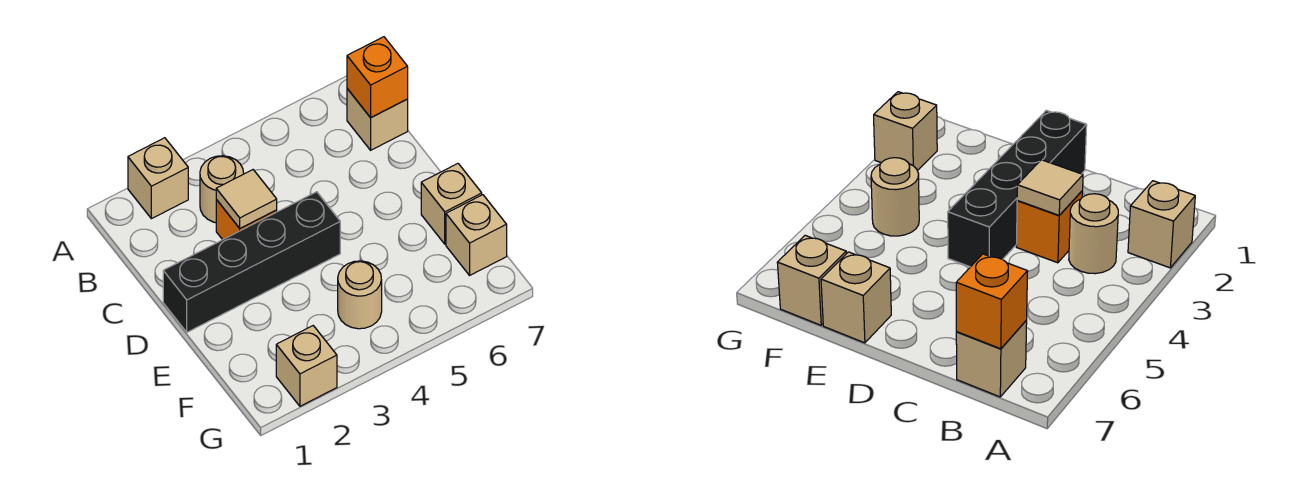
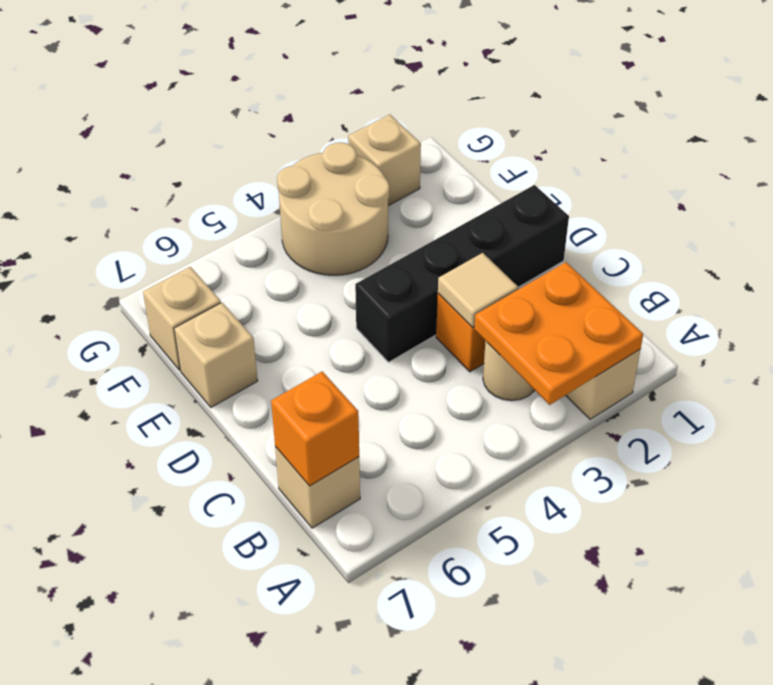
none -> orange plate A2:B3 level 2
tan round brick F4 level 1 -> tan round brick F3:G4 level 1

